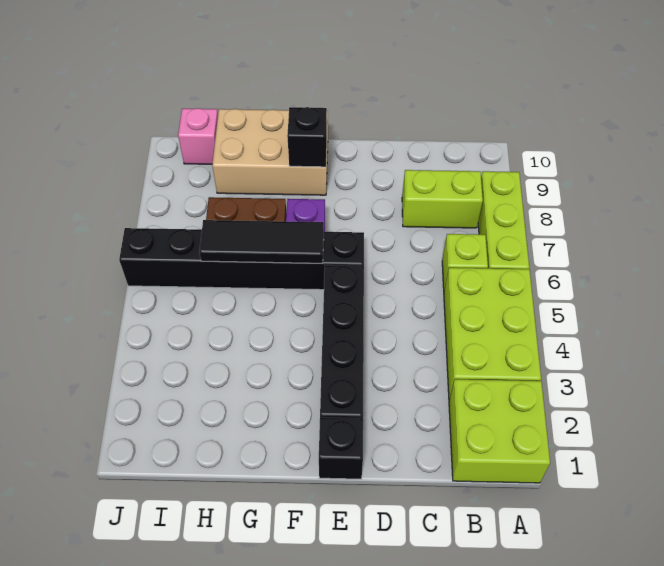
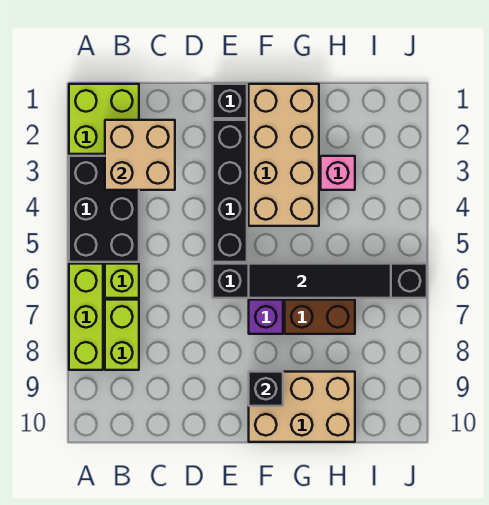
lime brick A3:B5 level 1 -> black brick A3:B5 level 1
none -> tan brick B2:C3 level 2
lime brick B8:C8 level 1 -> lime brick B7:B8 level 1
none -> tan brick F1:G4 level 1
black tile F6:H6 level 2 -> black tile F6:I6 level 2
pink brick I10 level 1 -> pink brick H3 level 1

